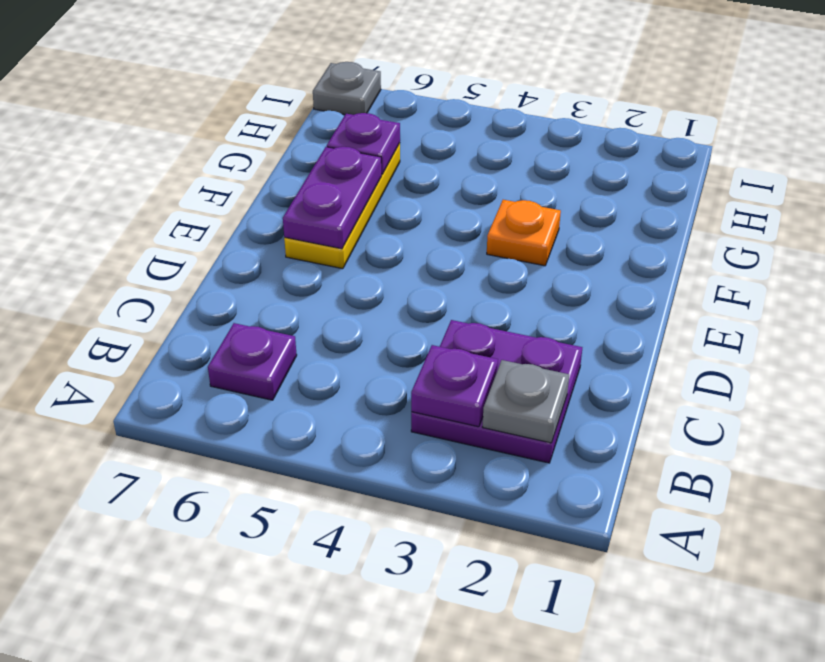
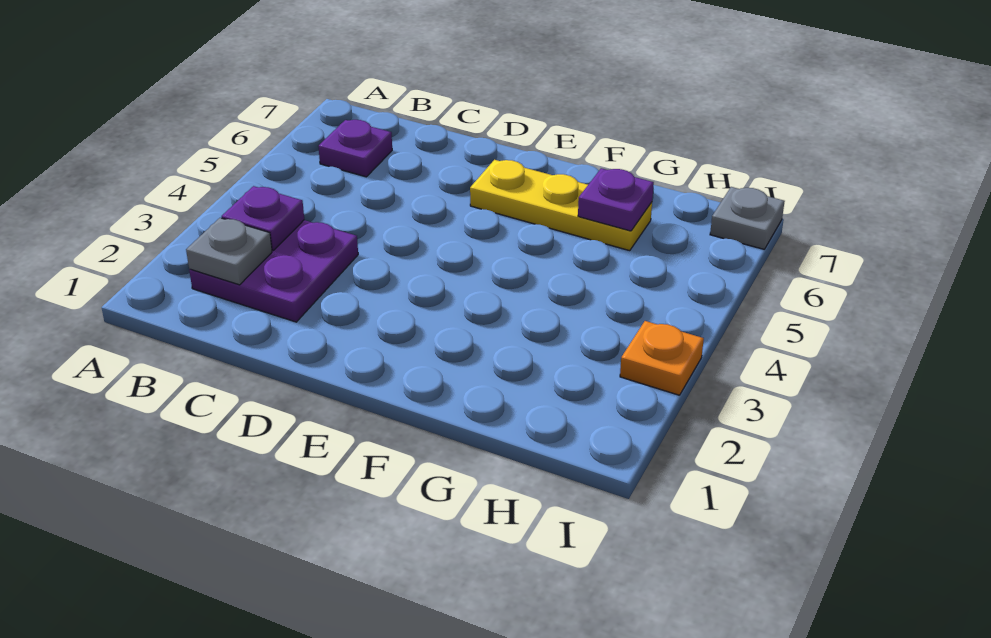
purple plate E6:F6 level 2 -> none
orange plate F3 level 1 -> orange plate I3 level 1

